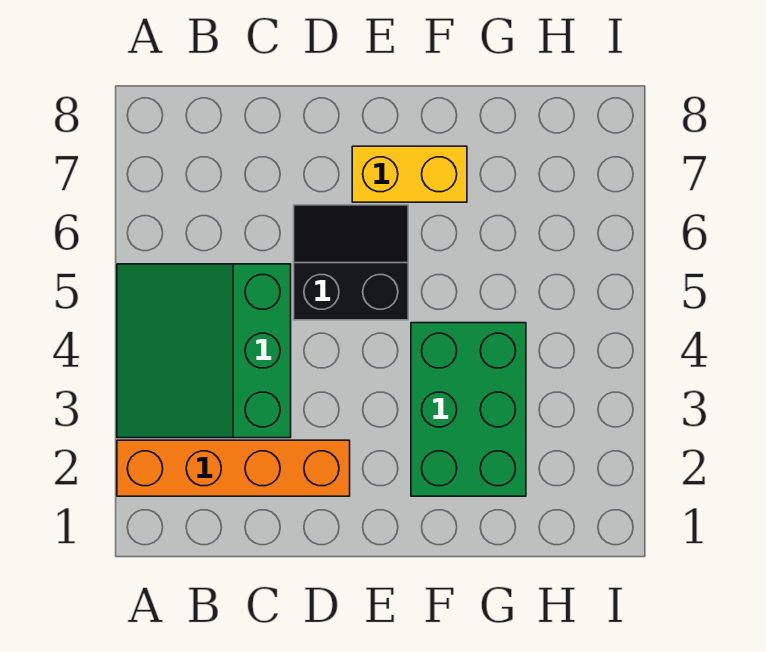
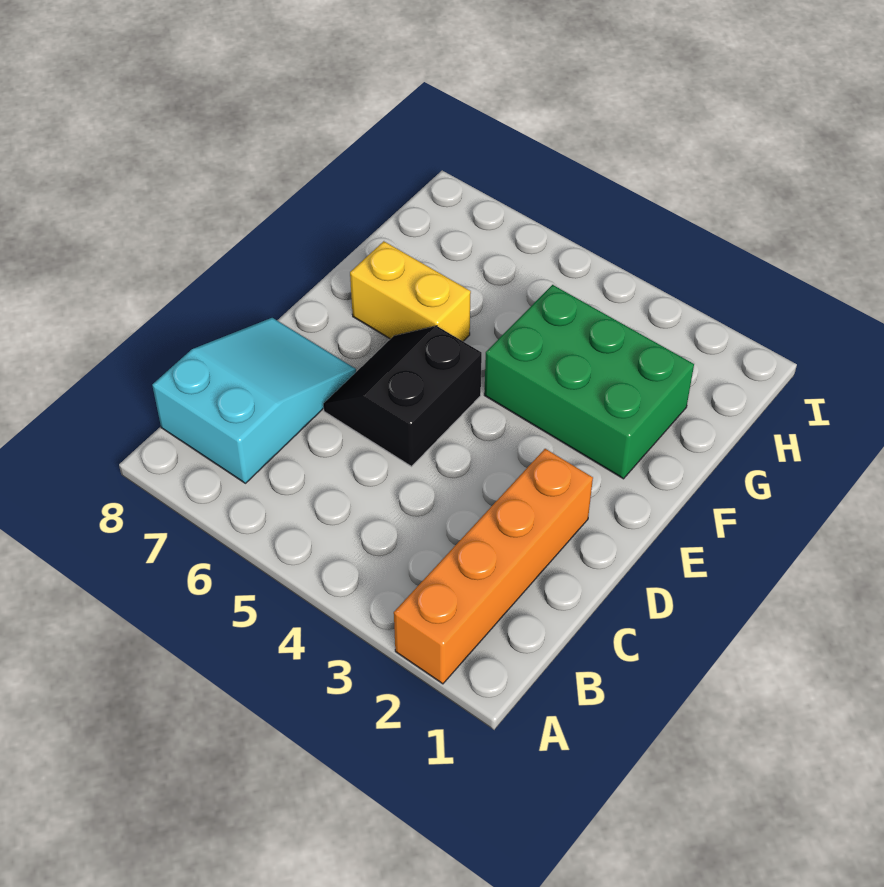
green slope A3:C5 level 1 top C -> none
none -> cyan slope B7:D8 level 1 top B
yellow brick E7:F7 level 1 -> yellow brick F6:F7 level 1

